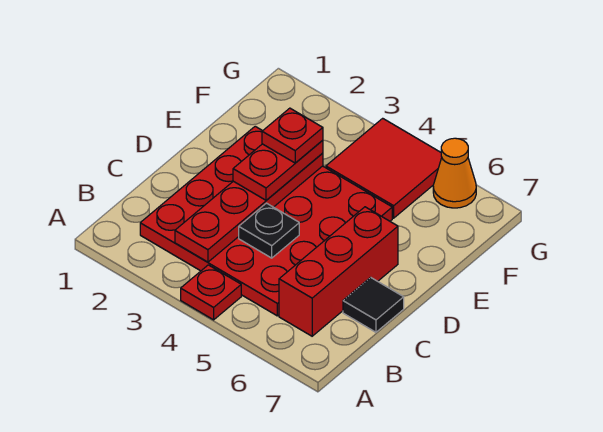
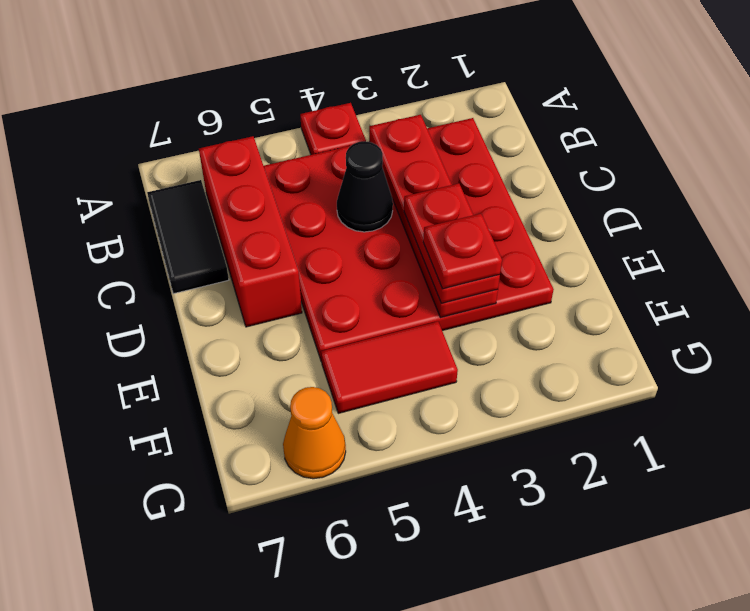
black plate C4 level 2 -> black cone C4 level 2
black tile C7 level 1 -> black tile B7:C7 level 1
red tile F4:G5 level 1 -> red tile F4:F5 level 1

